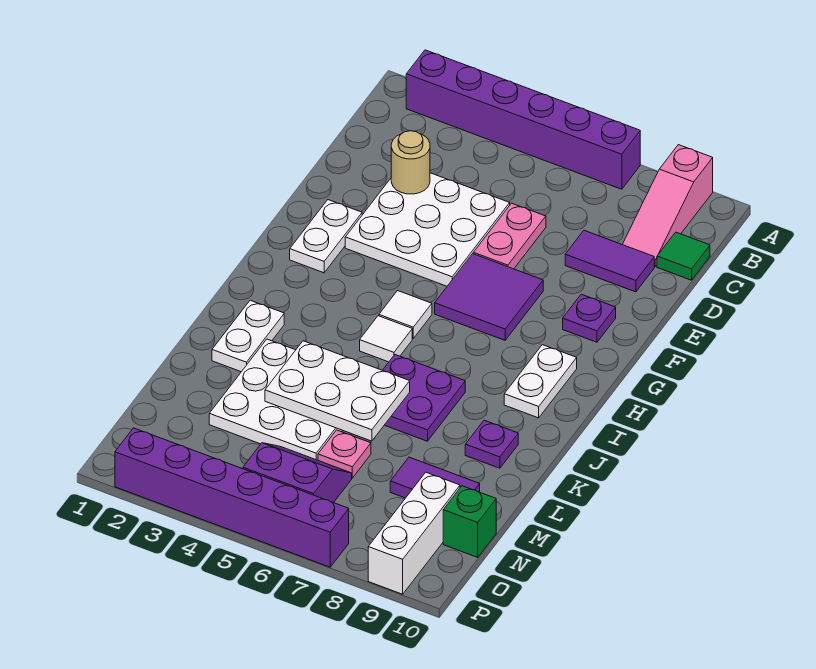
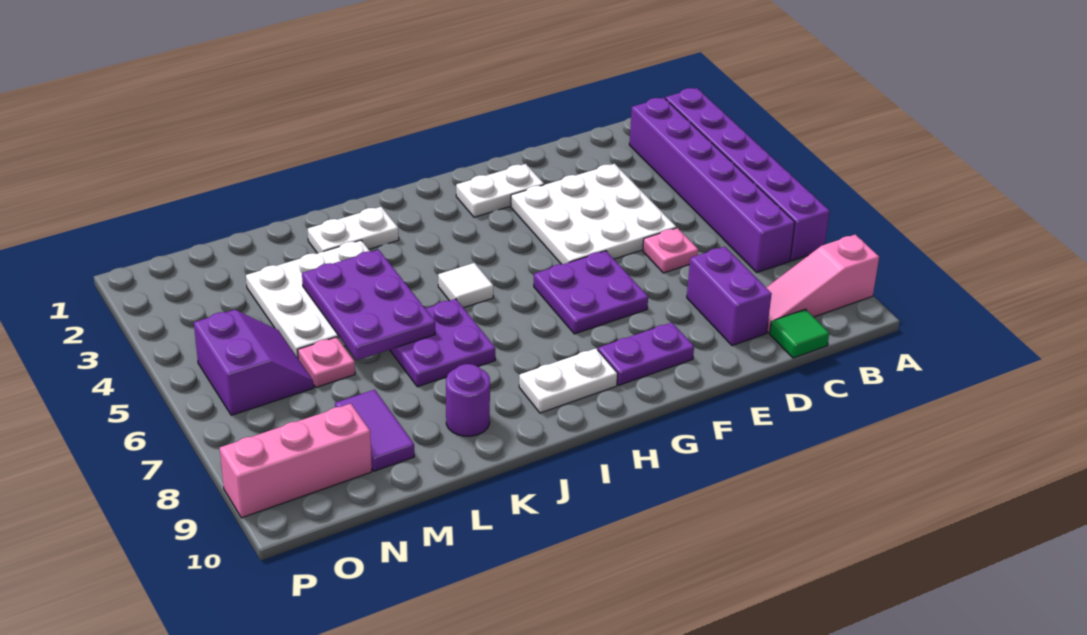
tan round brick D3 level 2 -> none
pink plate D6:E6 level 1 -> pink plate D6 level 1
purple tile D8:D9 level 1 -> purple brick D8:D9 level 1
purple tile F6:G7 level 1 -> purple plate F6:G7 level 1
purple plate F9 level 1 -> purple plate F9:G9 level 1
white tile H5 level 1 -> none
white plate K4:L6 level 2 -> purple plate K4:L6 level 2
purple plate K9 level 1 -> purple round brick K9 level 1
white brick N9:P9 level 1 -> pink brick N9:P9 level 1
green brick N10 level 1 -> none
purple brick P2:P7 level 1 -> purple brick B2:B7 level 1

